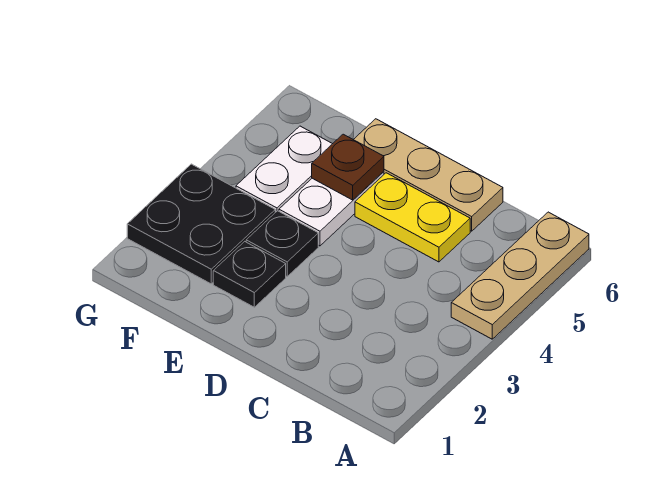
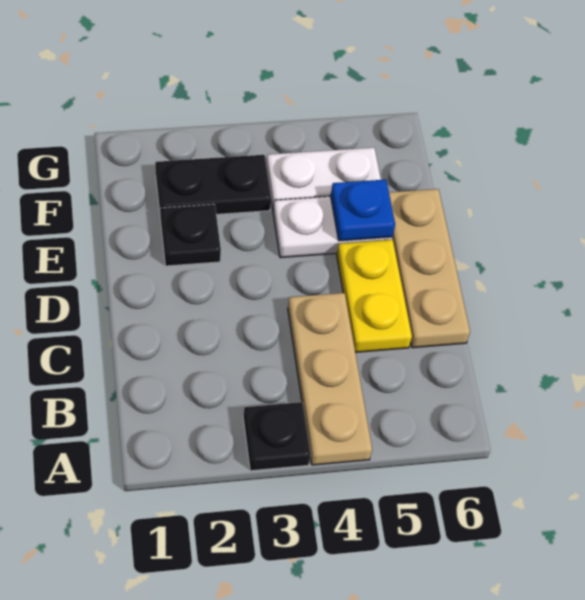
tan plate A4:A6 level 1 -> tan plate A4:C4 level 1
black plate E3 level 1 -> black plate A3 level 1
brown plate E5 level 2 -> blue plate E5 level 2
black plate F2:G3 level 1 -> black plate F2:F3 level 1

